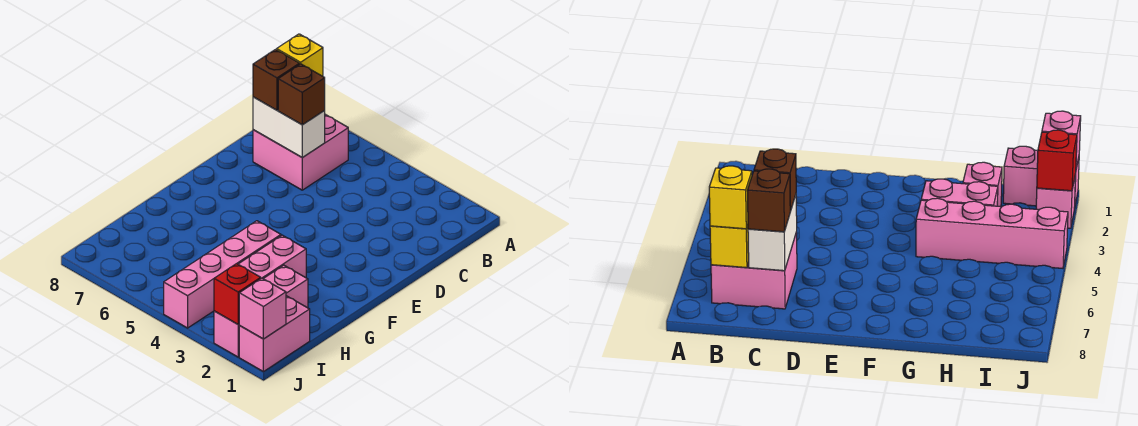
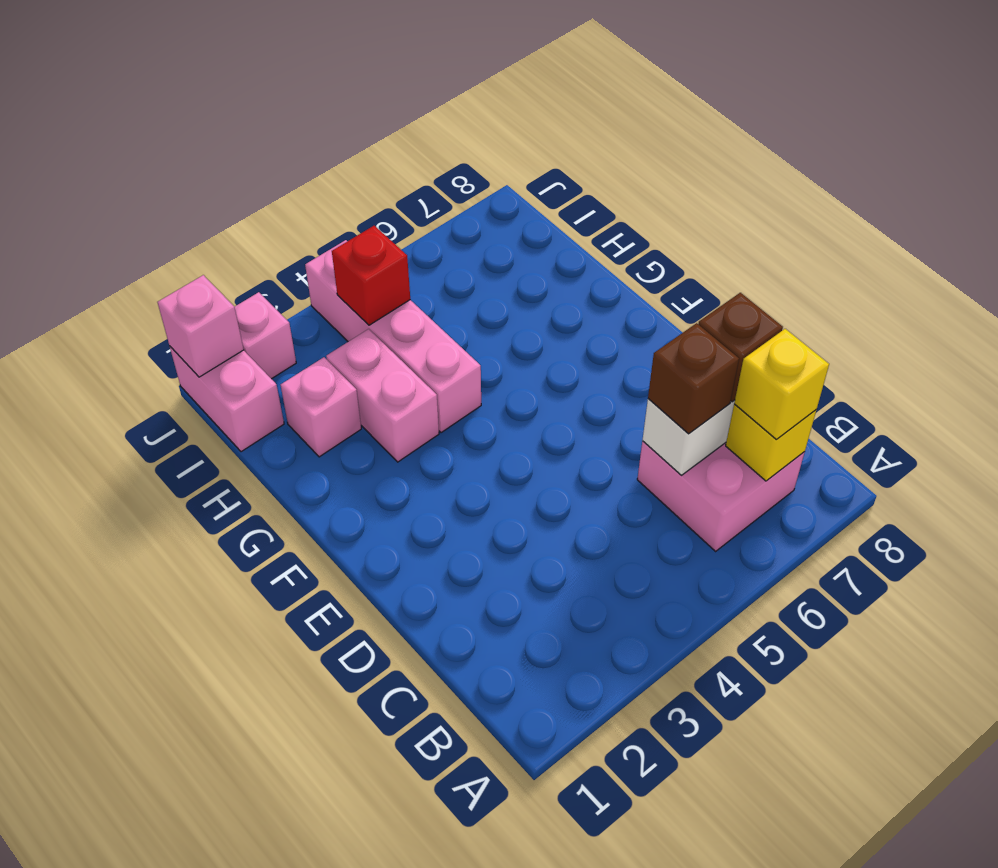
red brick J2 level 2 -> red brick I4 level 2

